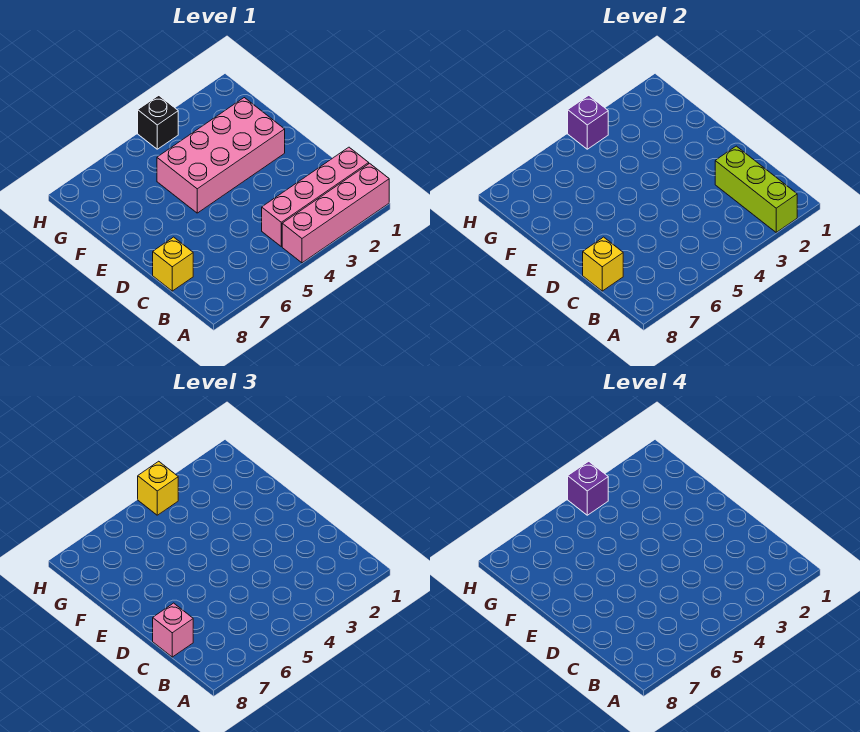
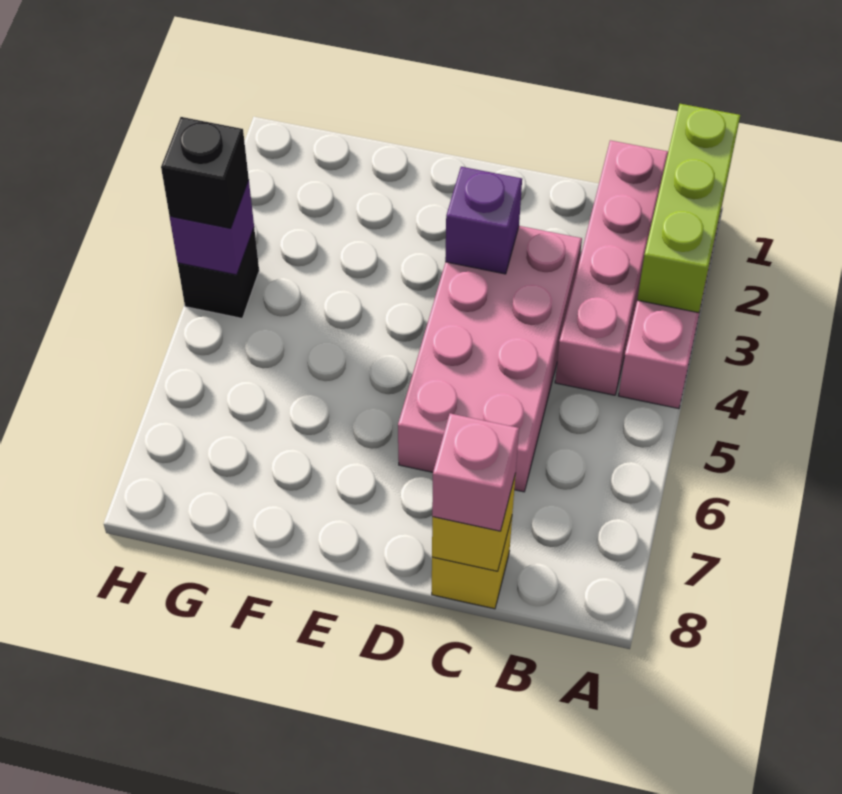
lime brick A2:C2 level 2 -> lime brick A1:A3 level 2
pink brick E2:F5 level 1 -> pink brick C3:D6 level 1
yellow brick H4 level 3 -> black brick H4 level 3
purple brick H4 level 4 -> purple brick D3 level 2

